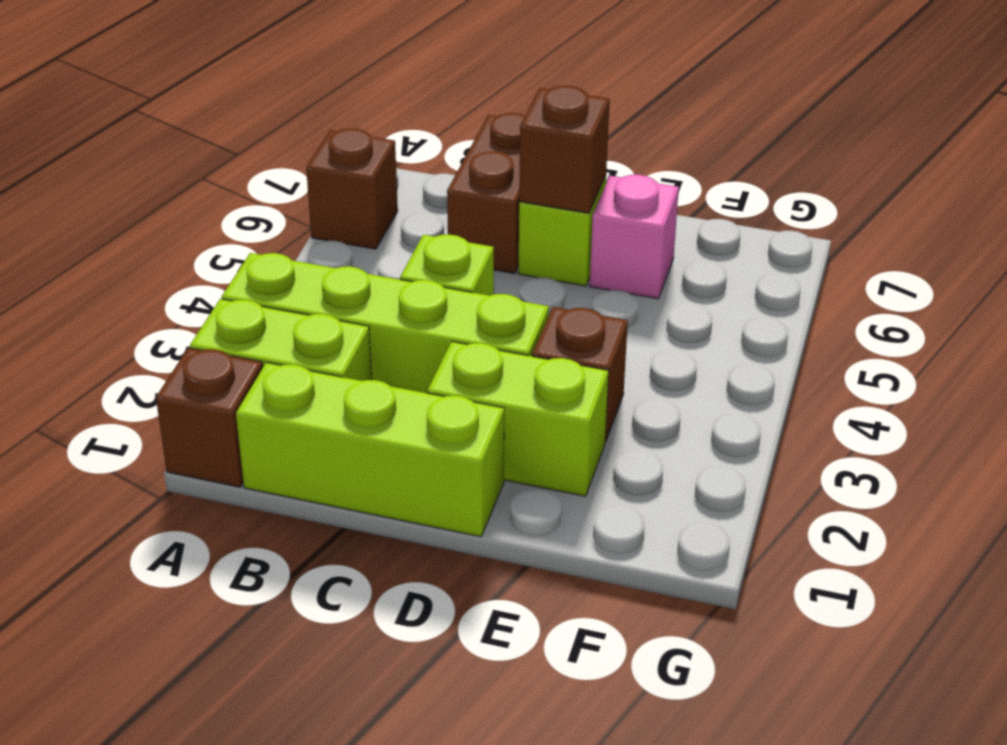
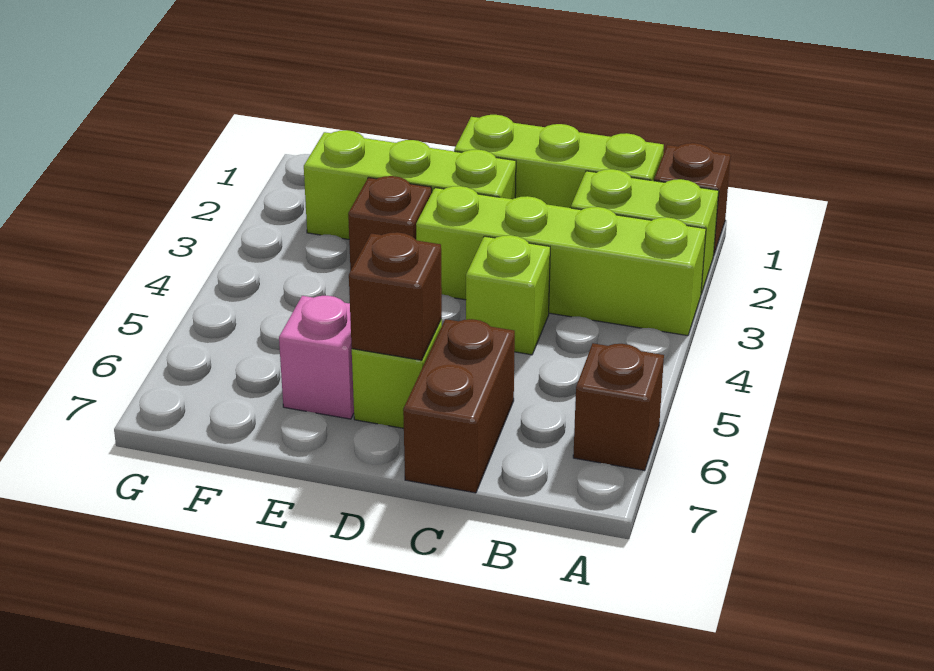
lime brick D2:E2 level 1 -> lime brick D2:F2 level 1

